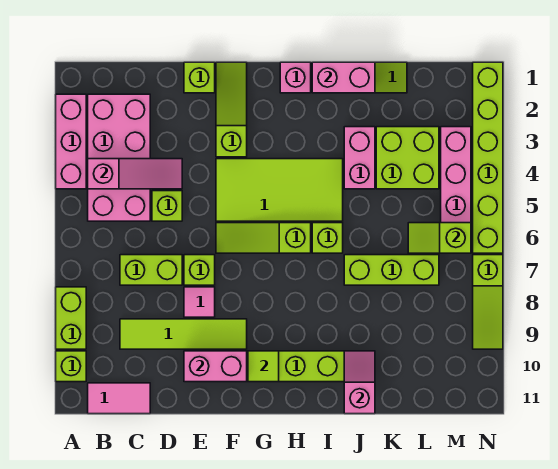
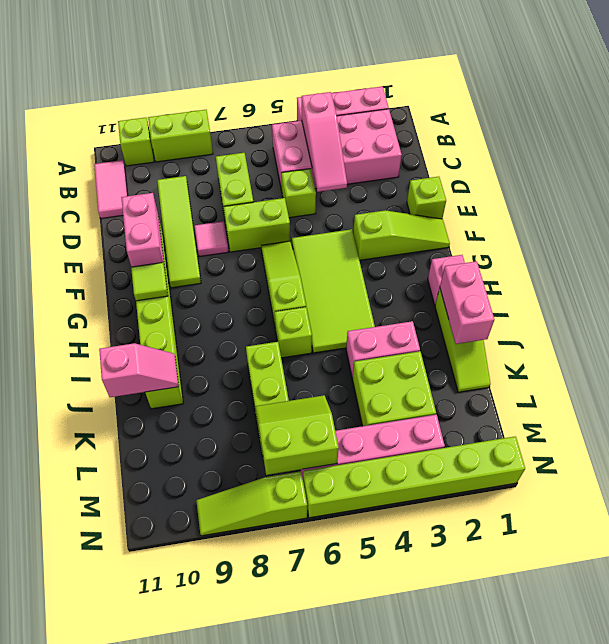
lime brick E7 level 1 -> lime brick E6:E7 level 1
lime slope L6:M6 level 2 top M -> lime slope L6:M7 level 2 top M

